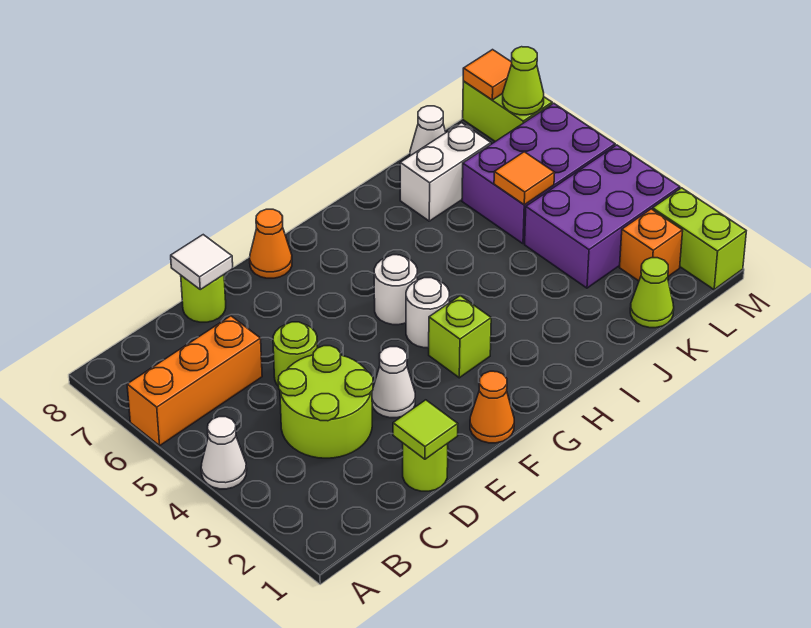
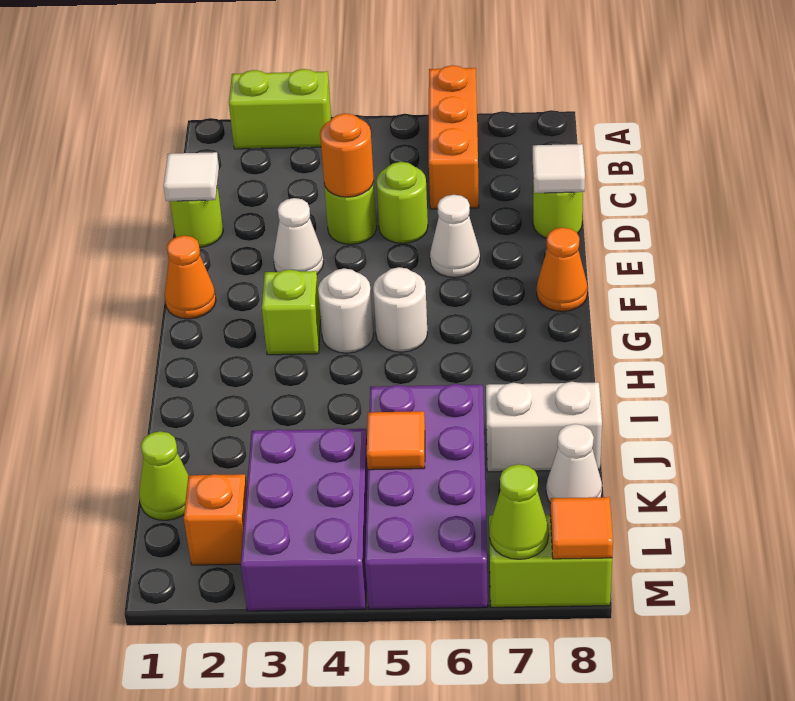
white cone A4 level 1 -> white cone E6 level 1
lime round brick C3:D4 level 1 -> lime round brick D4 level 1
lime tile D1 level 2 -> white tile D1 level 2
none -> orange round brick D4 level 2
white brick J7:K7 level 1 -> white brick J7:J8 level 1
purple brick K5:M6 level 1 -> purple brick J5:M6 level 1
lime brick M1:M2 level 1 -> lime brick A2:A3 level 1

